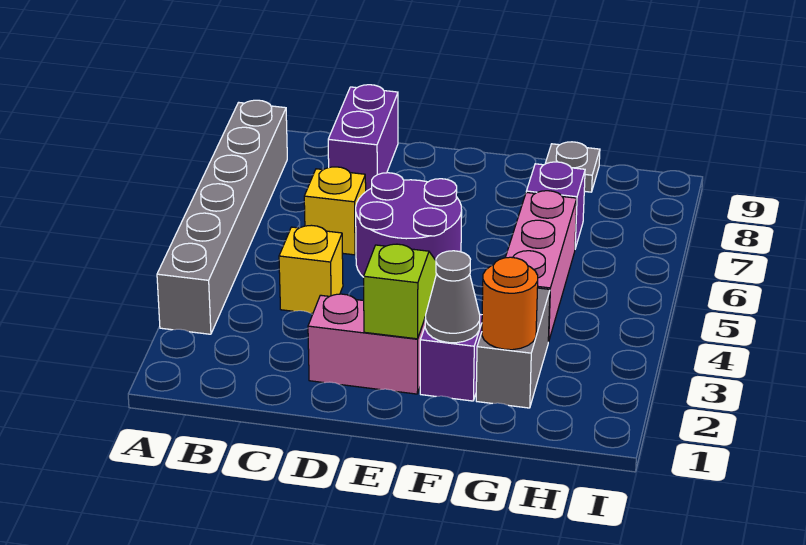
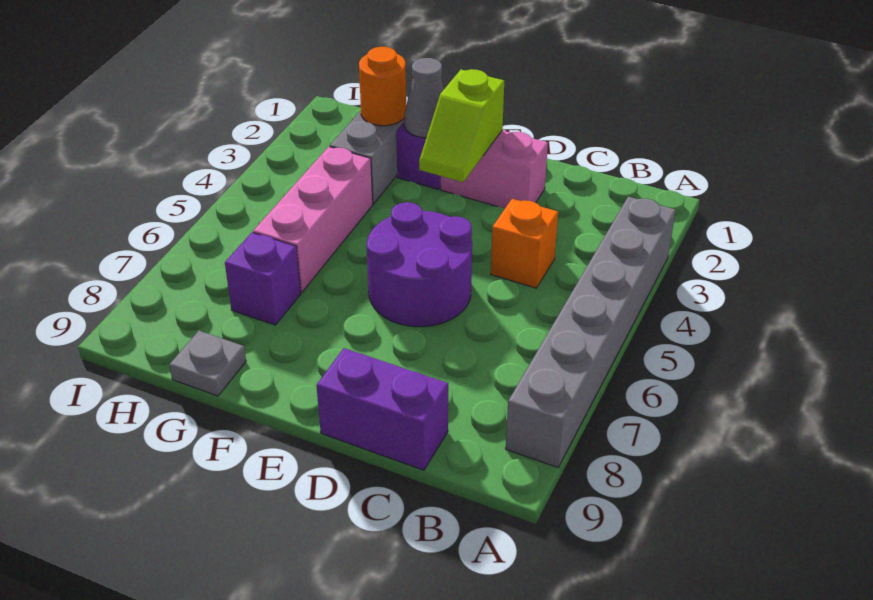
yellow brick C4 level 1 -> orange brick C4 level 1
yellow brick C6 level 1 -> none
purple brick C8:C9 level 1 -> purple brick C9:D9 level 1

